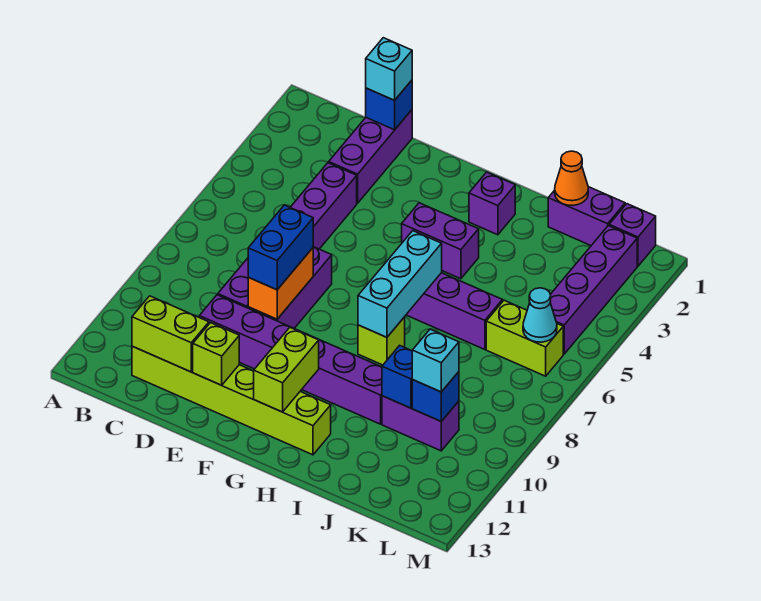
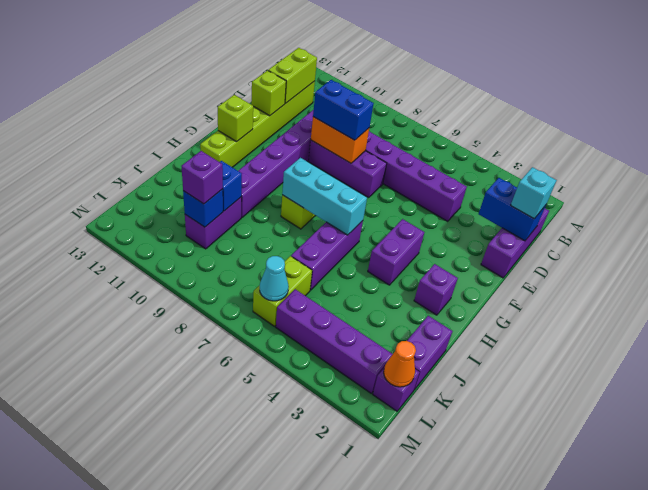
purple brick D1:D3 level 1 -> purple brick C1:E1 level 1
blue brick D1 level 2 -> blue brick D1:D2 level 2
lime brick G11:G12 level 2 -> lime brick G12 level 2
orange cone J1 level 2 -> orange cone L1 level 2
cyan brick K10 level 3 -> purple brick K10 level 3

